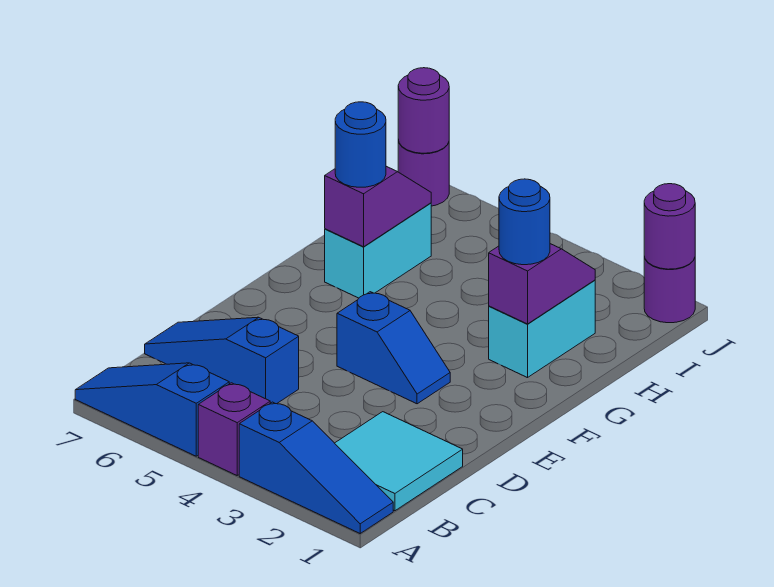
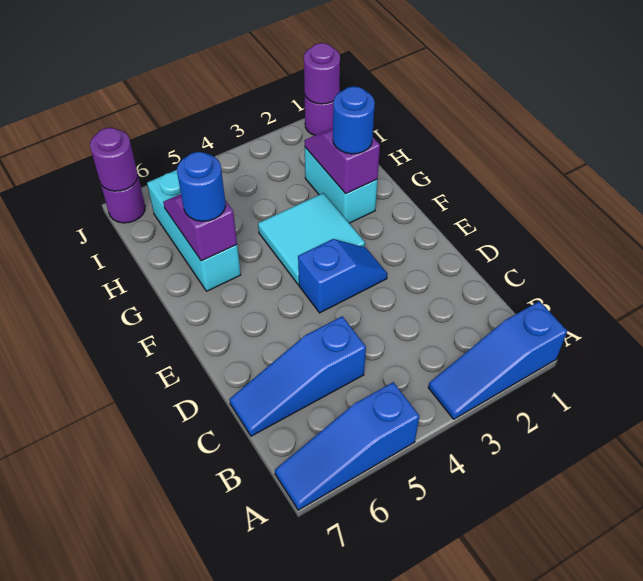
blue slope A1:A3 level 1 top 3 -> blue slope A1:A3 level 1 top 1
purple brick A4 level 1 -> none
cyan tile B1:C2 level 1 -> cyan tile F3:G4 level 1
cyan brick G6:H6 level 1 -> cyan brick G6:I6 level 1

